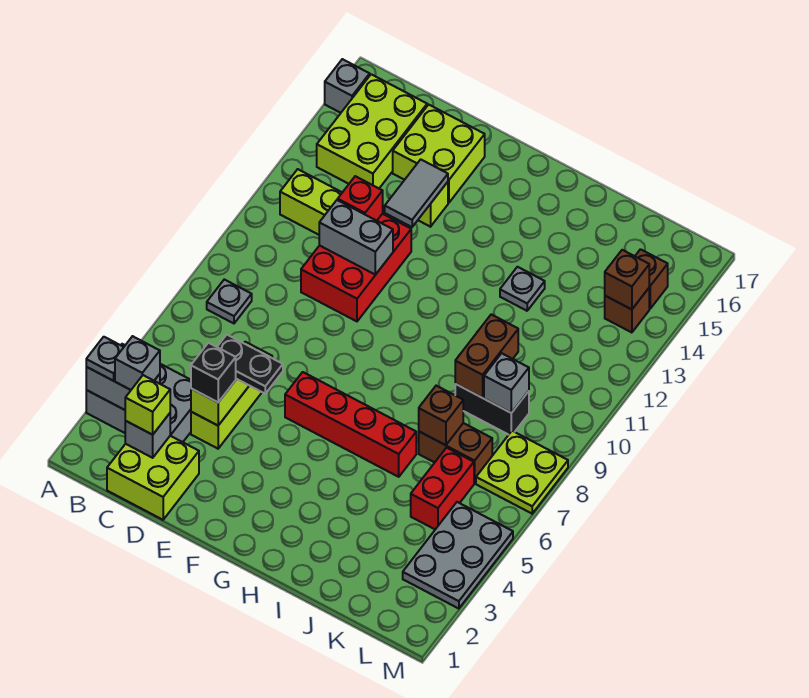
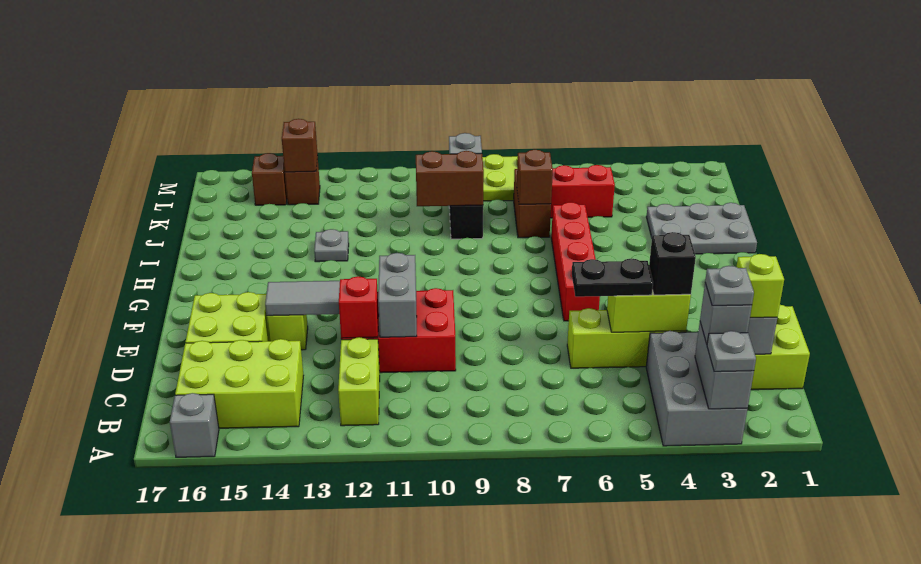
grey plate B8 level 1 -> grey plate B3 level 4
black plate D5:E5 level 3 -> black plate D5:D6 level 3
grey plate L3:M5 level 1 -> grey plate I1:J3 level 1

